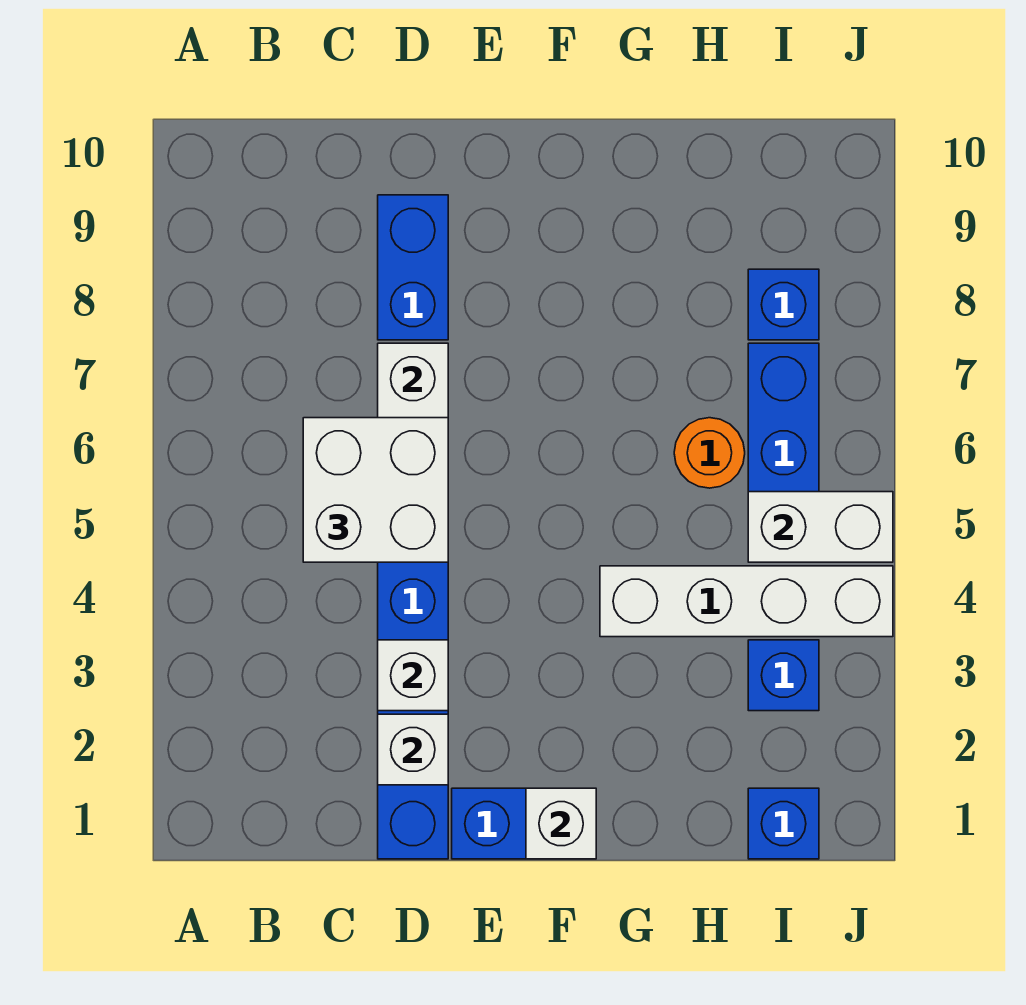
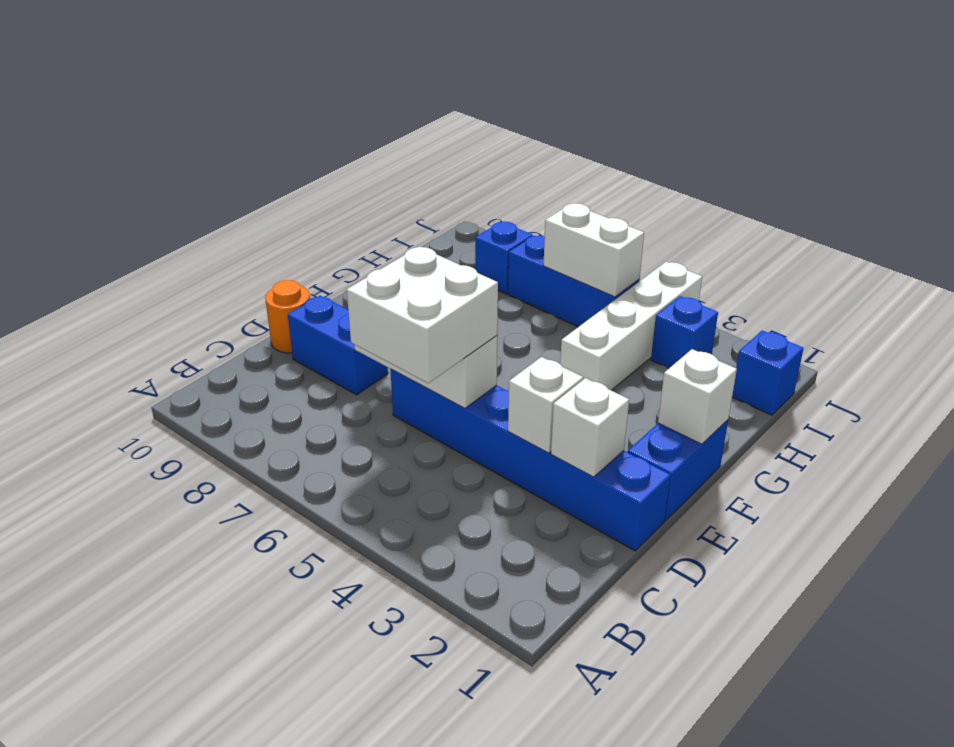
orange round brick H6 level 1 -> orange round brick D10 level 1
white brick I5:J5 level 2 -> white brick I5:I6 level 2

